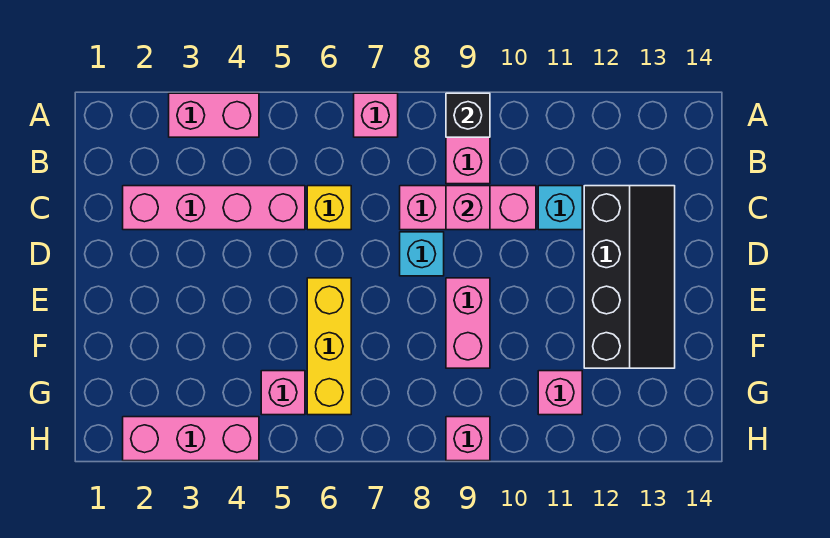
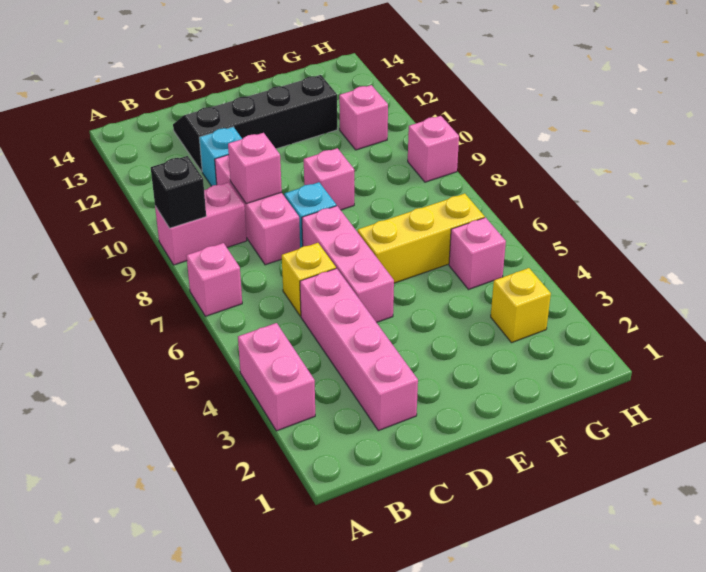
pink brick E9:F9 level 1 -> pink brick E9 level 1
none -> yellow brick G3 level 1
pink brick H2:H4 level 1 -> pink brick D5:D7 level 1

